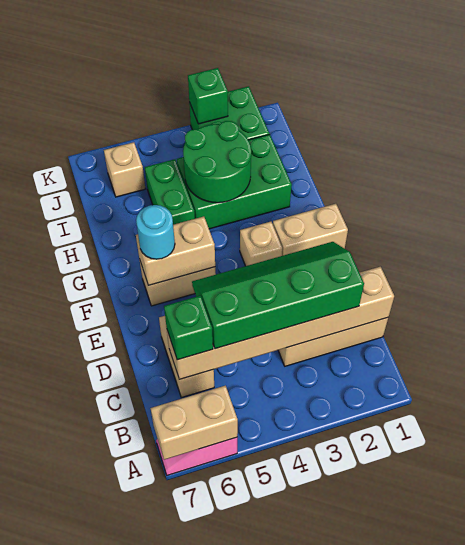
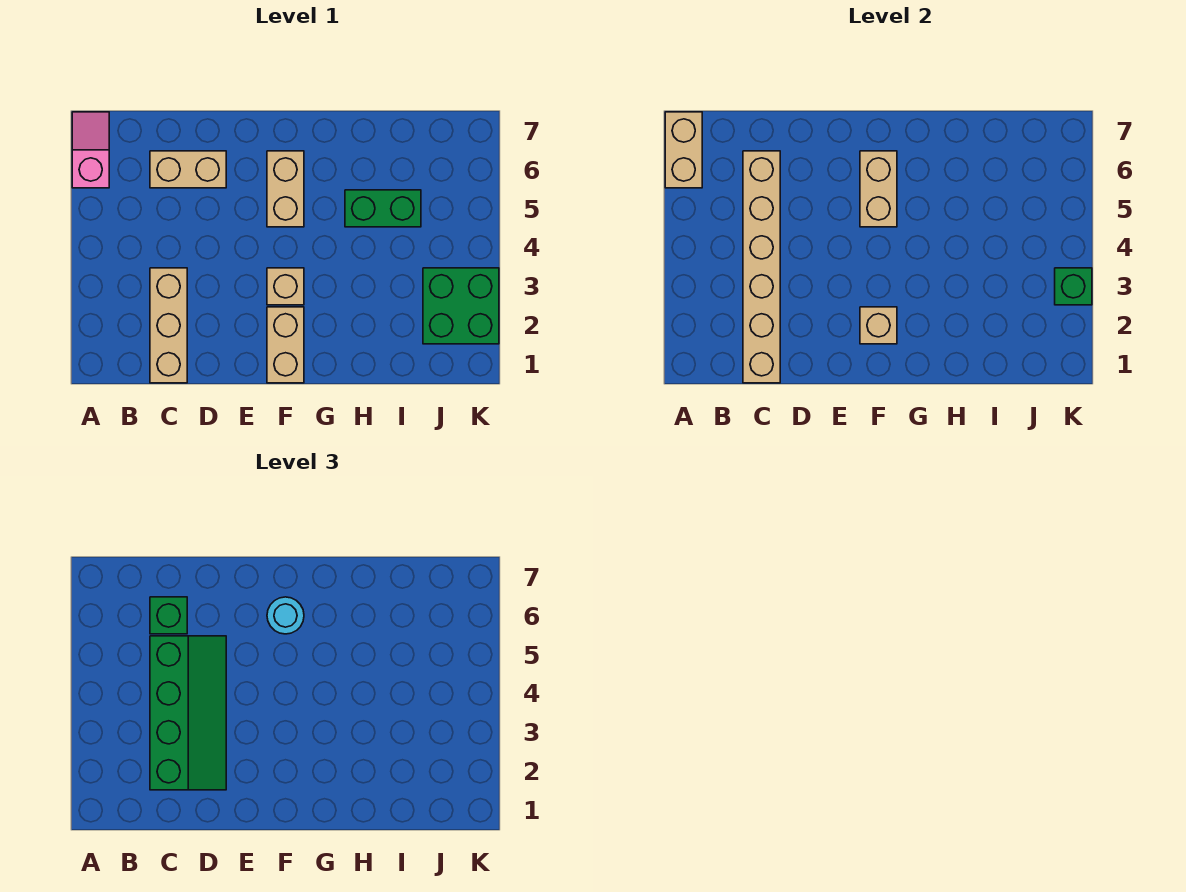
green brick H2:I4 level 1 -> none
green round brick H3:I4 level 2 -> none
tan brick J6 level 1 -> tan brick F2 level 2

